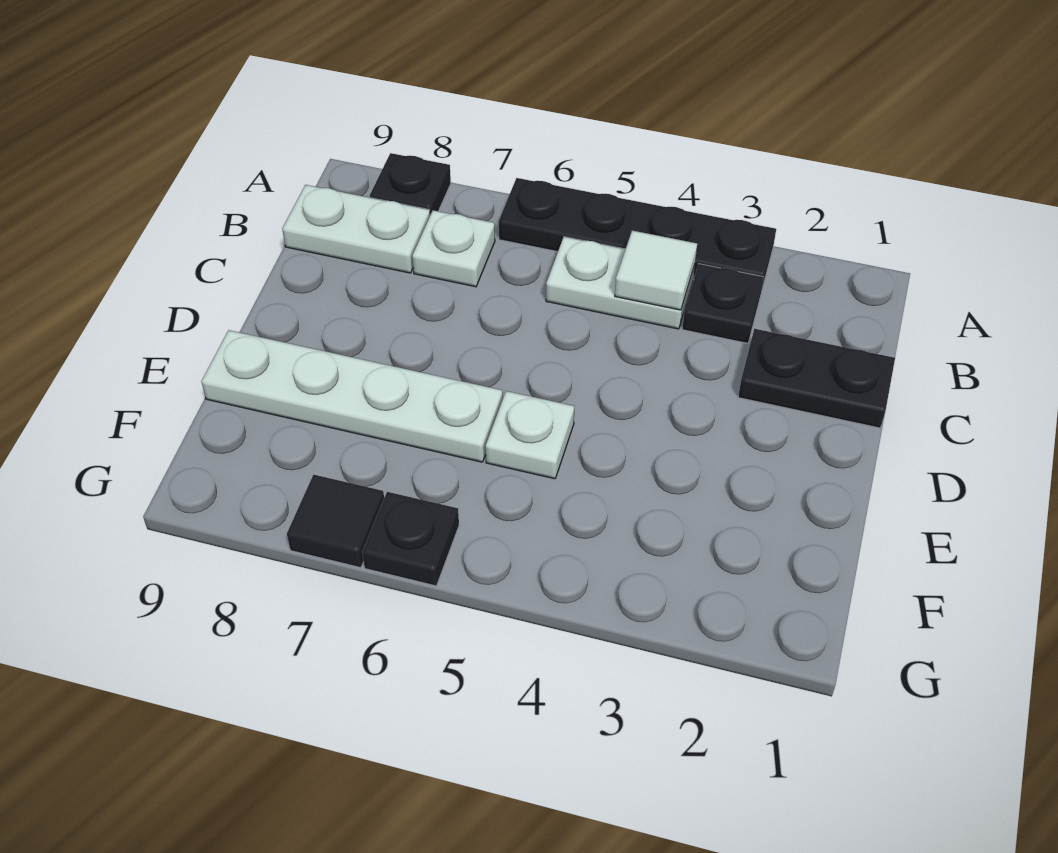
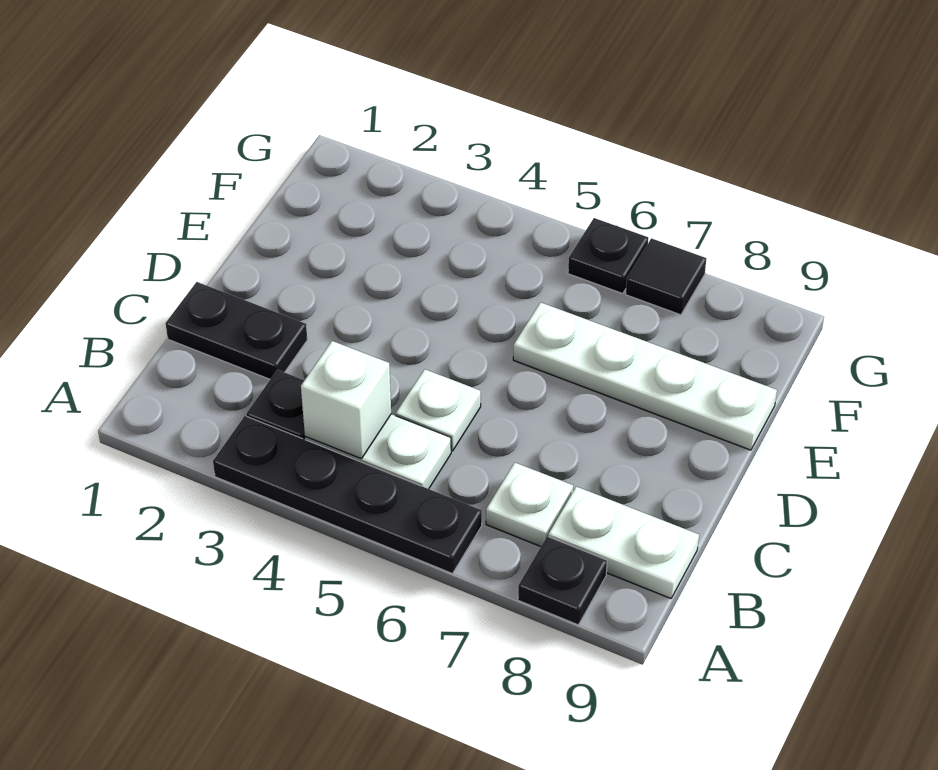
white tile B4 level 2 -> white brick B4 level 2
white plate E5 level 1 -> white plate C5 level 1

